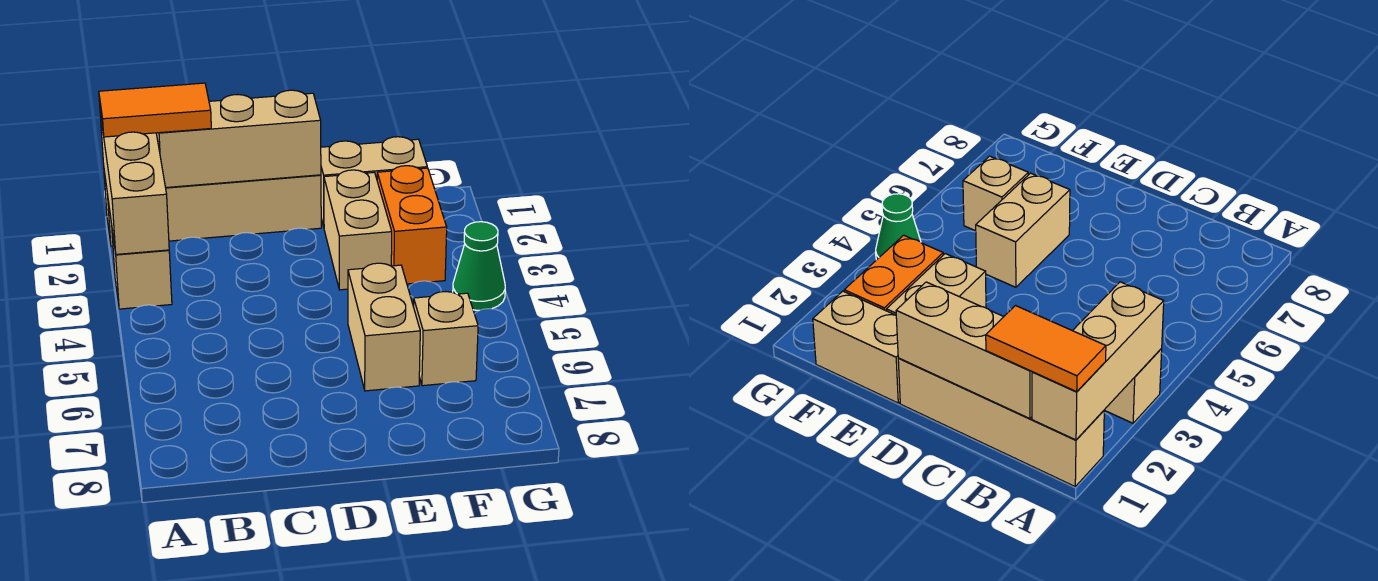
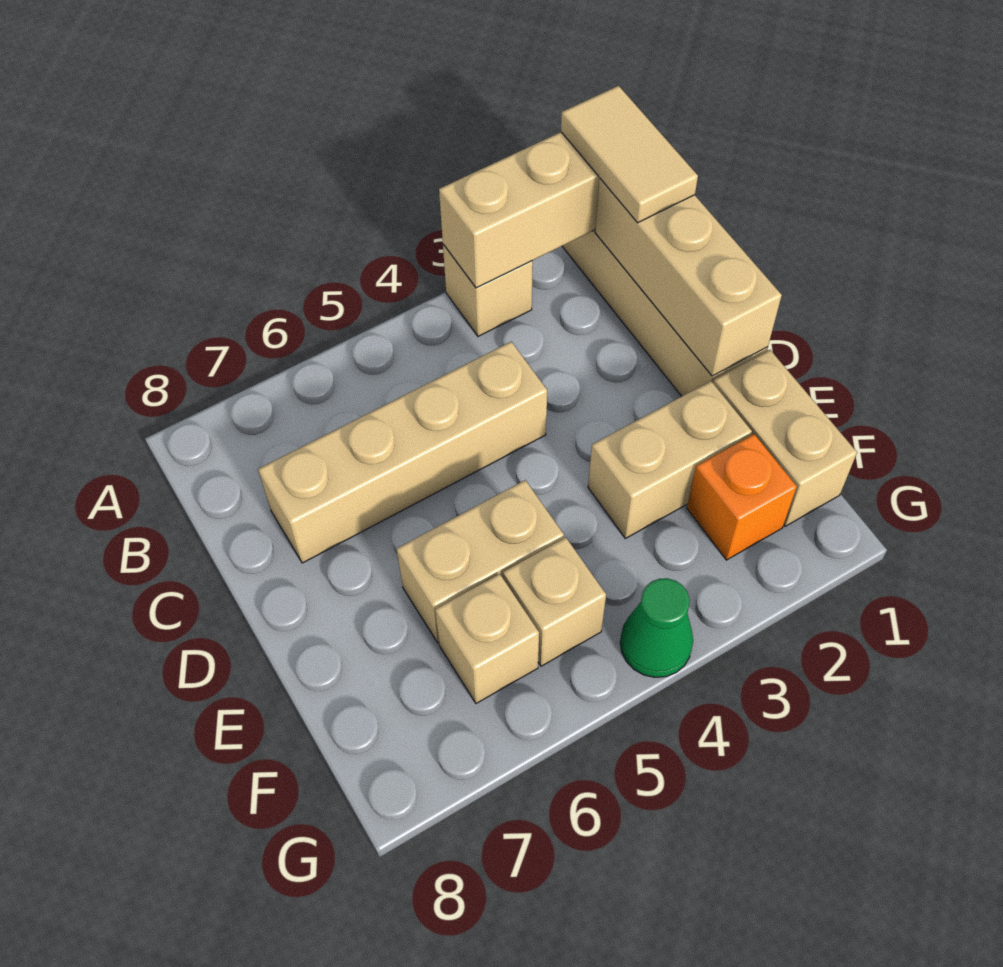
orange tile A1:B1 level 3 -> tan tile A1:B1 level 3
none -> tan brick C4:C7 level 1
orange brick F2:F3 level 1 -> orange brick F2 level 1
none -> tan brick F5 level 1

